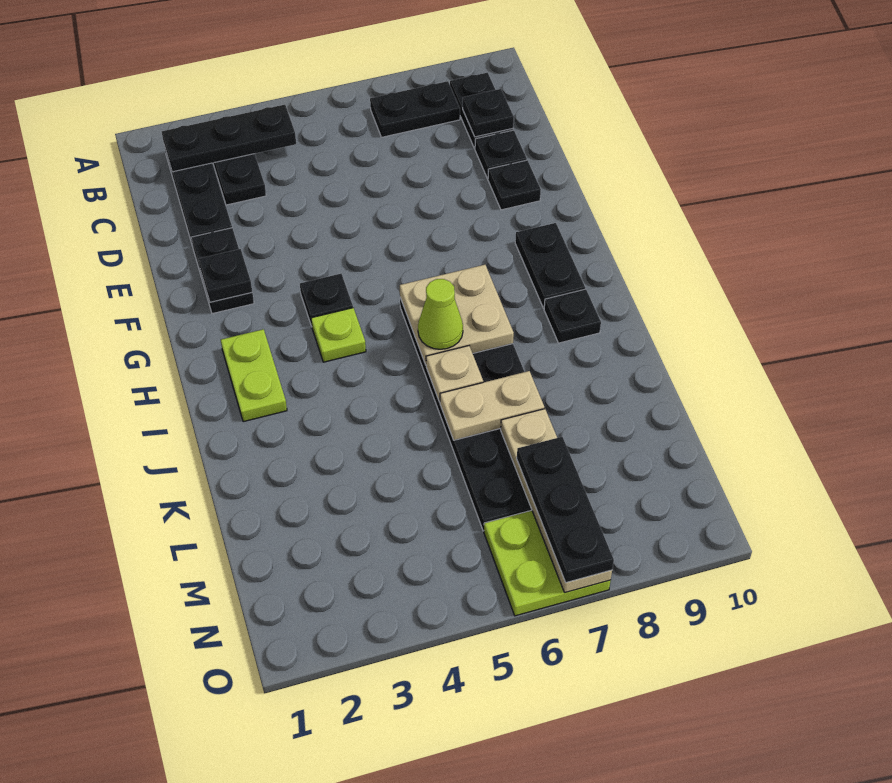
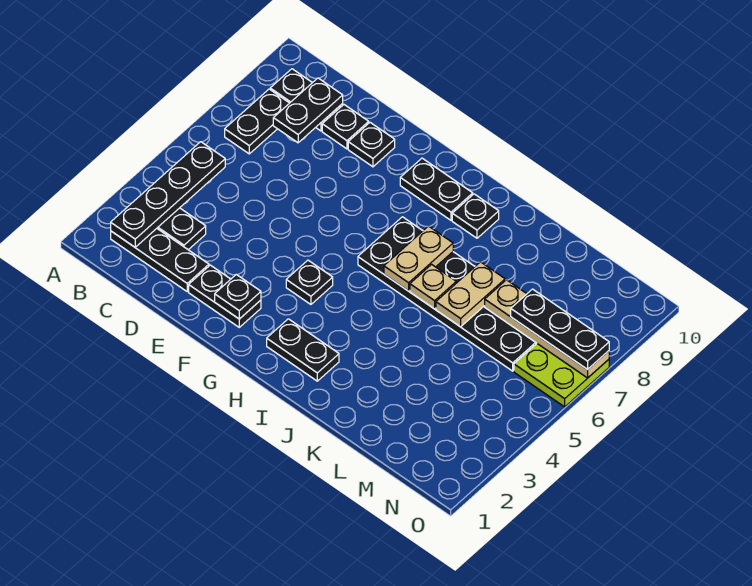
black plate B2:B4 level 2 -> black plate B2:B5 level 2
black plate C9 level 2 -> black plate C8:C9 level 2
lime plate H2:I2 level 1 -> black plate H2:I2 level 1
lime plate H4 level 1 -> none
tan plate H6:I7 level 2 -> tan plate I6:I7 level 2
lime cone I6 level 3 -> none

